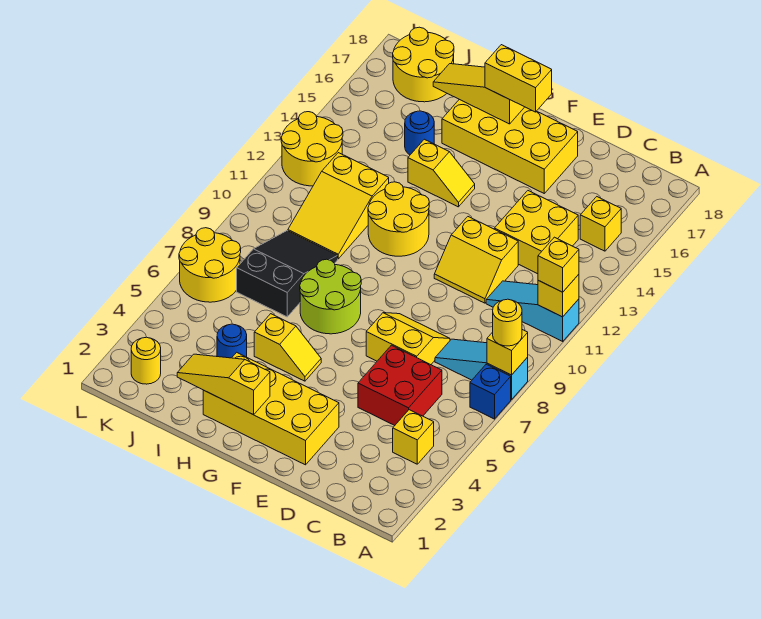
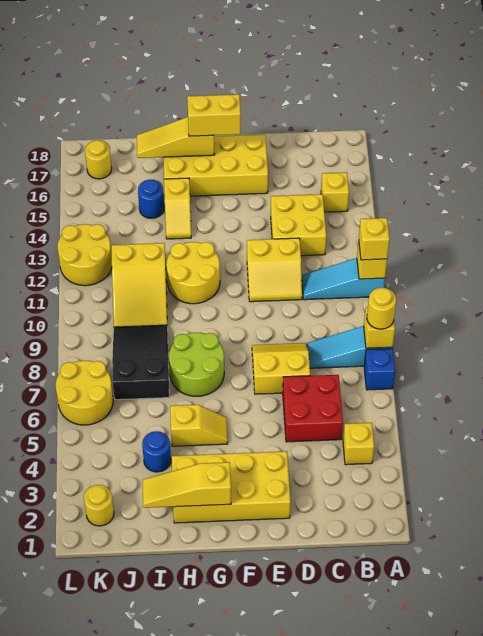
yellow slope G14:H14 level 1 top H -> yellow slope H14:H15 level 1 top 15
yellow round brick J17:K18 level 1 -> yellow round brick K17 level 1

